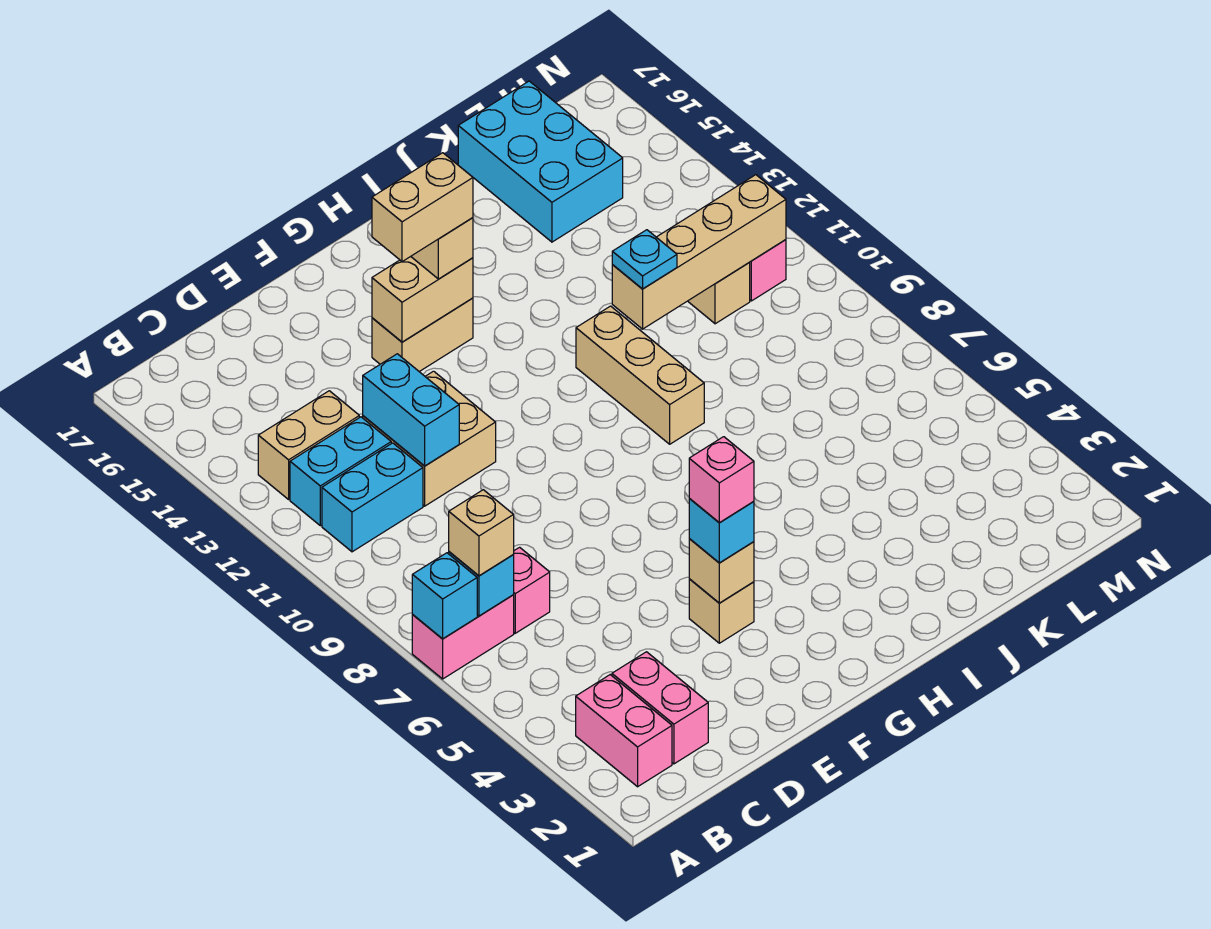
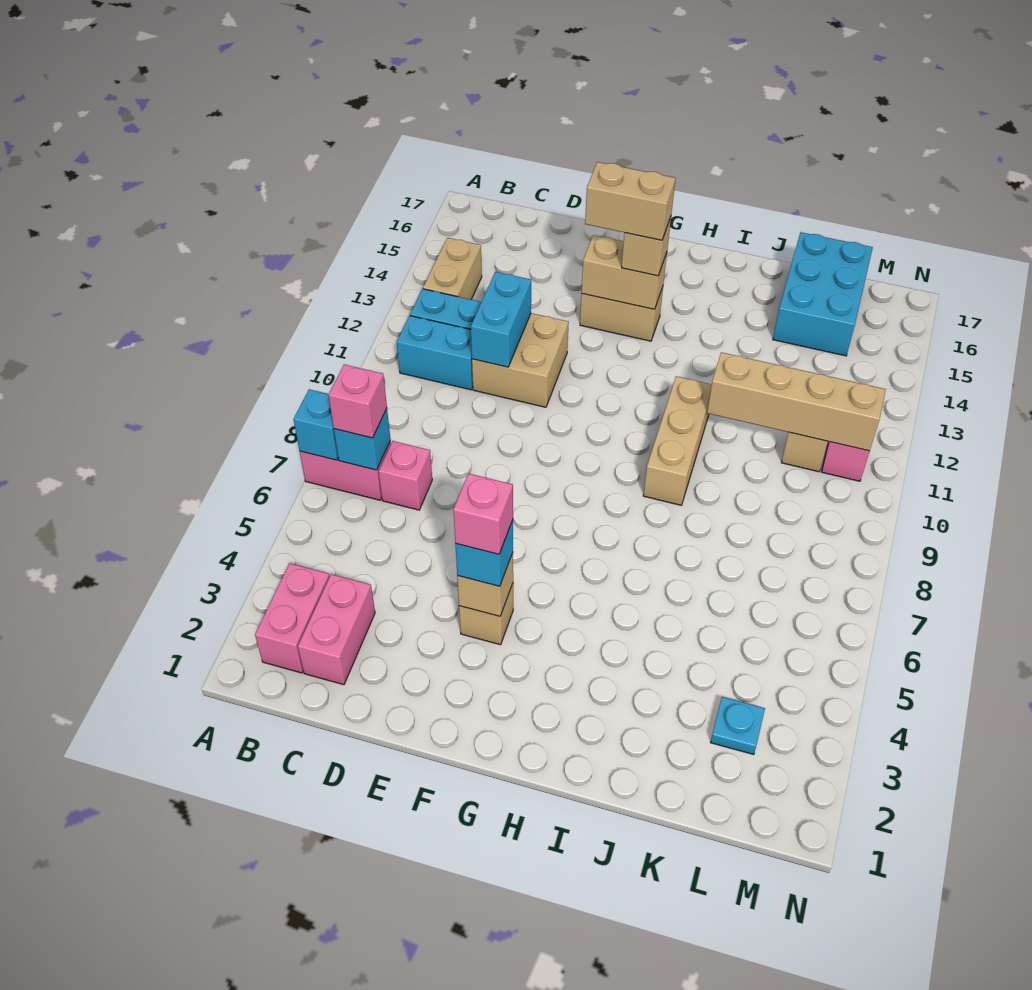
tan brick B7 level 3 -> pink brick B7 level 3
tan brick B13:C13 level 1 -> tan brick B13:B14 level 1
cyan plate J11 level 3 -> cyan plate L3 level 1

